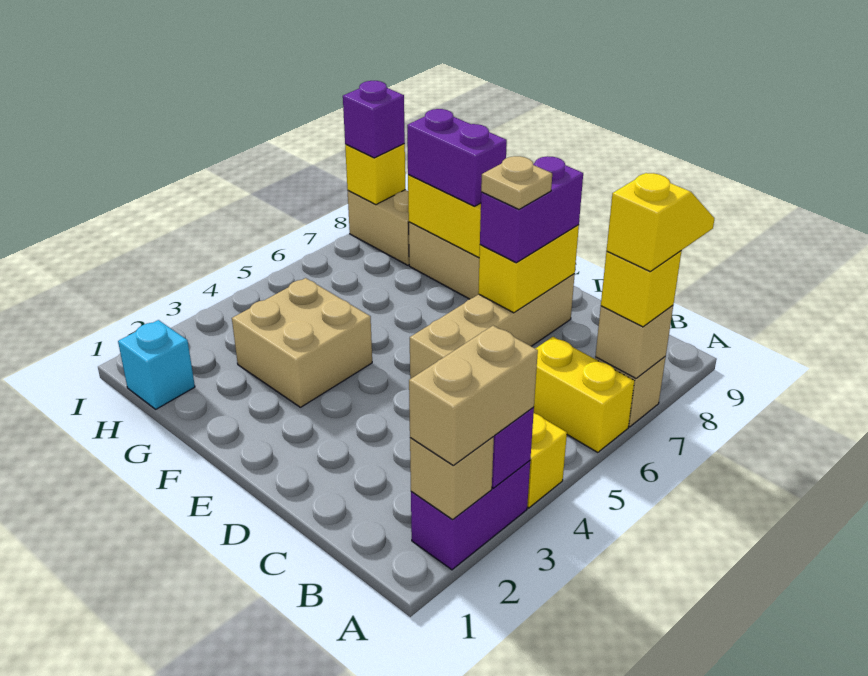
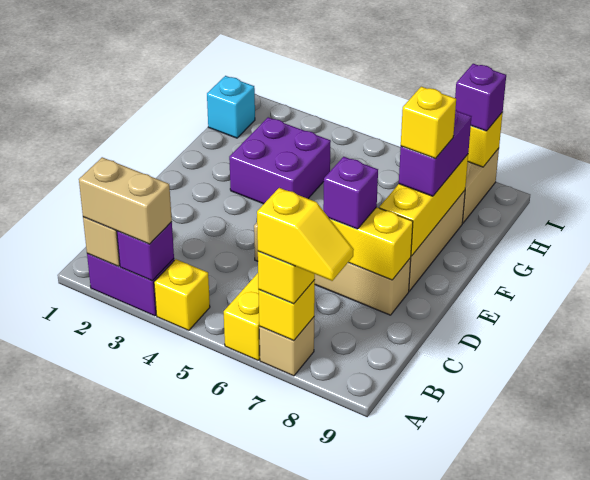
tan brick A7 level 2 -> yellow brick A7 level 2
purple brick D7:D8 level 3 -> purple brick D7 level 3
tan plate D7 level 4 -> none
tan brick F3:G4 level 1 -> purple brick F3:G4 level 1
none -> yellow brick F8 level 4

